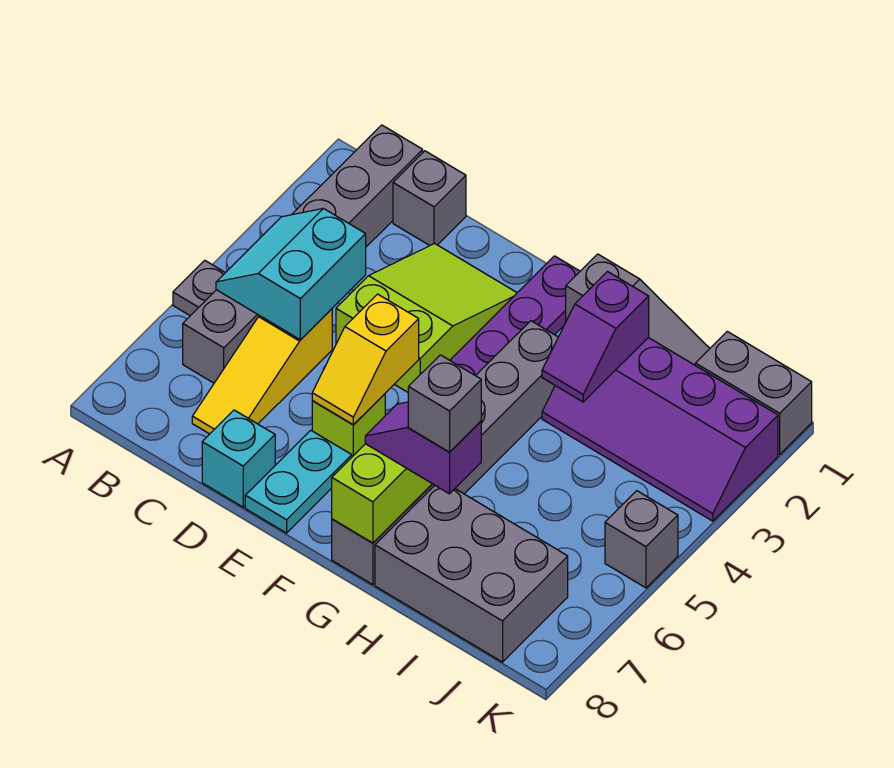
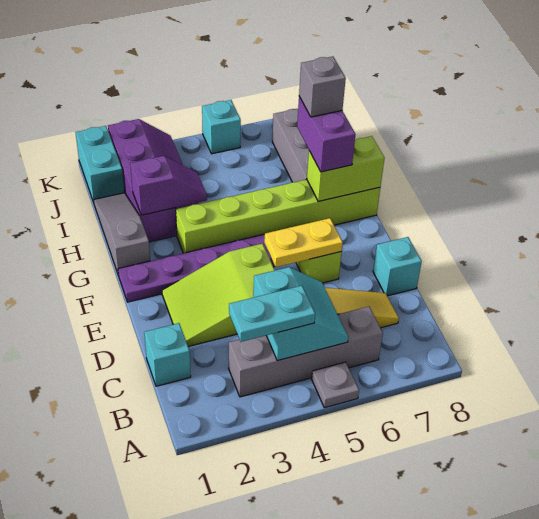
grey brick B1:B6 level 1 -> grey brick B3:B6 level 1
cyan slope B4:C5 level 2 top C -> cyan slope B4:C5 level 2 top 4
grey brick C1 level 1 -> cyan brick C1 level 1
yellow slope E5:E6 level 2 top 5 -> yellow plate E5:E6 level 2
cyan plate E7:E8 level 1 -> cyan plate B3:B4 level 3
grey brick G3:G8 level 1 -> lime brick G3:G8 level 1
purple slope G7:H7 level 3 top H -> purple brick G7:H7 level 3
grey brick J1:K1 level 1 -> cyan brick J1:K1 level 1
grey brick K5 level 1 -> cyan brick K5 level 1

